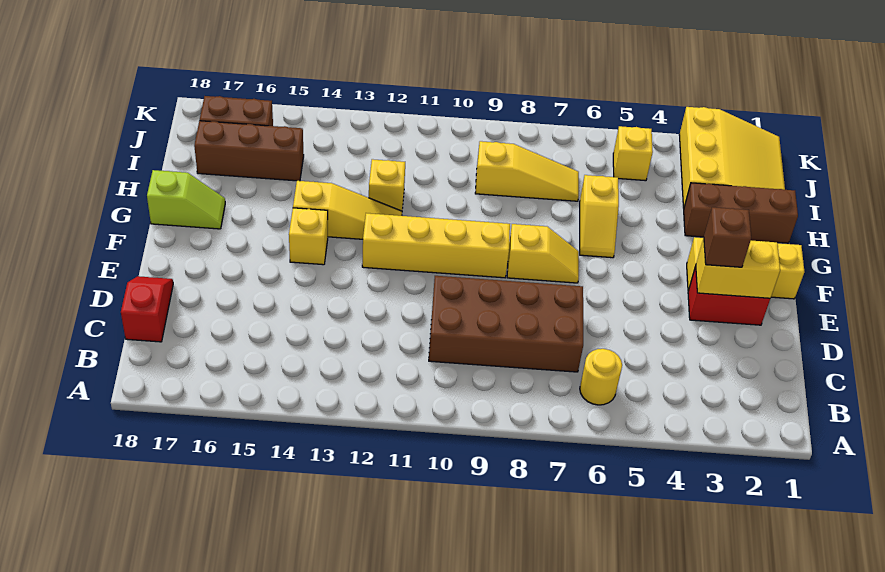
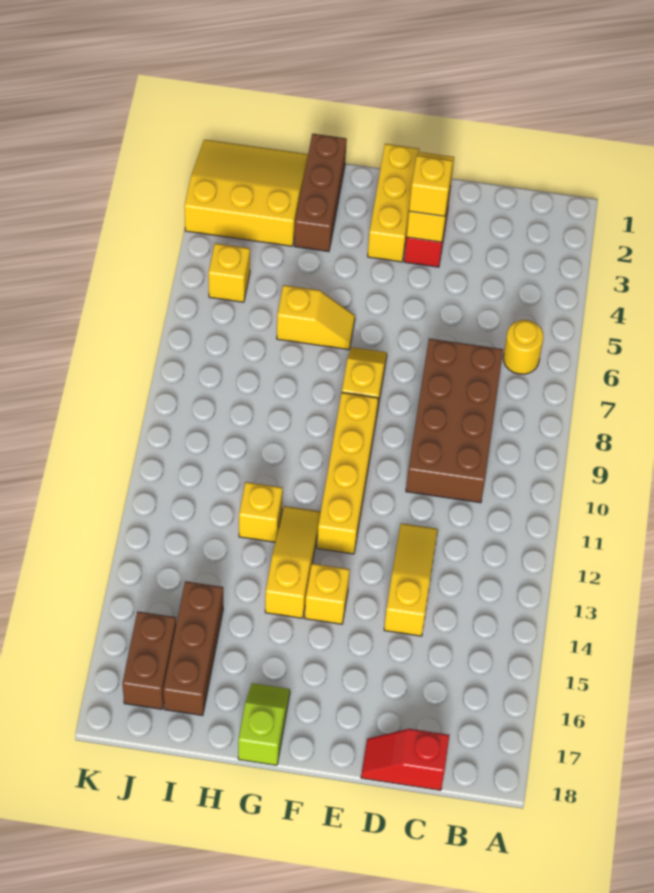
brown brick E3 level 3 -> yellow brick E3 level 3
yellow slope I7:I9 level 1 top 9 -> yellow slope D12:D14 level 1 top 14

